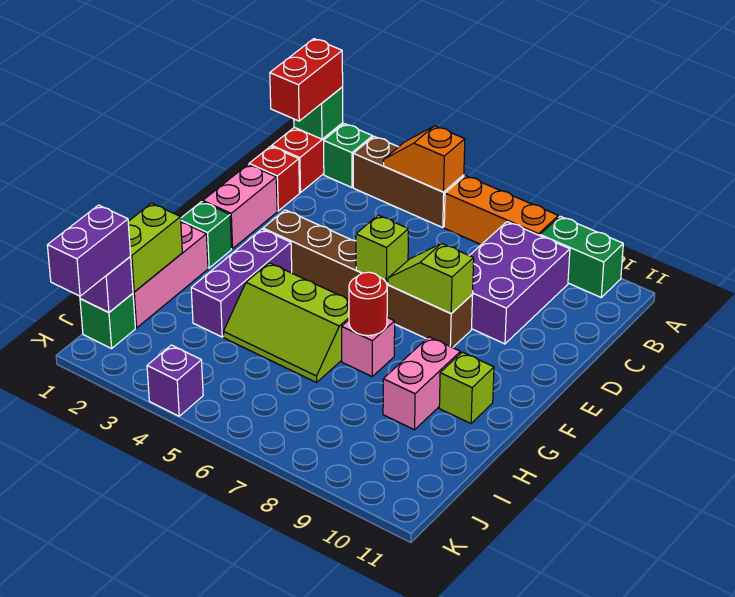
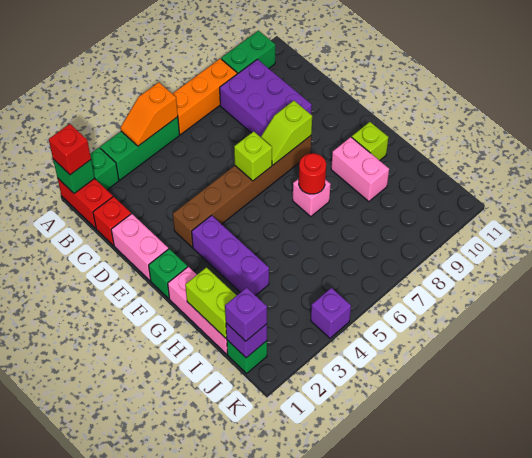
red brick A1:B1 level 3 -> red brick A1 level 3
brown brick A3:A5 level 1 -> green brick A3:A5 level 1
lime slope G4:H6 level 1 top G -> none
purple brick J1:K1 level 3 -> purple brick J1 level 3

